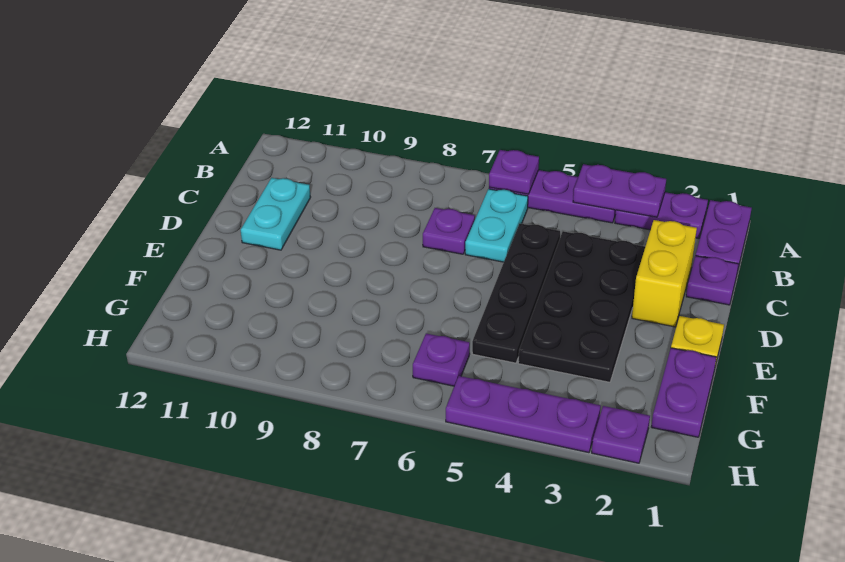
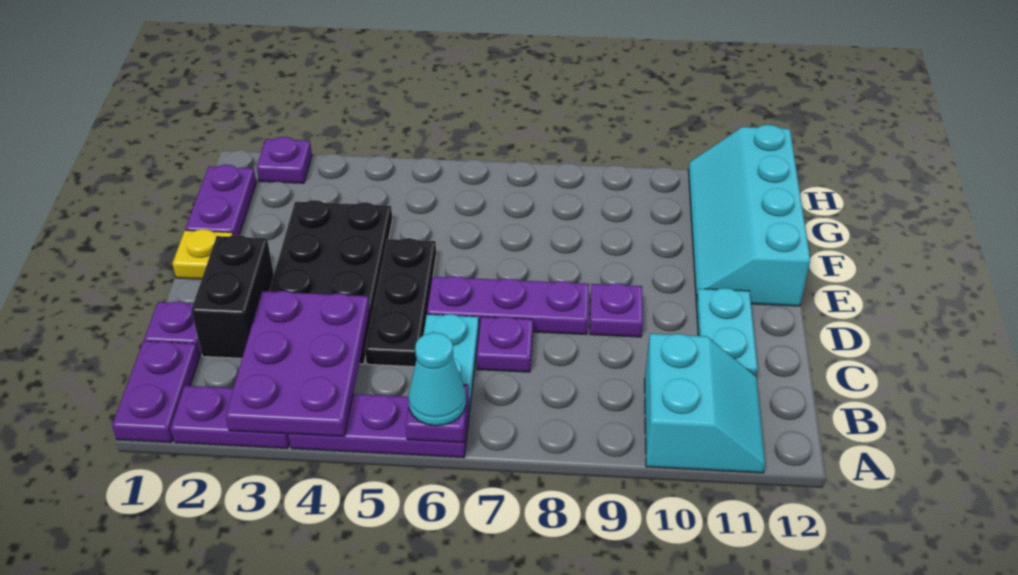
purple plate A3:A4 level 2 -> purple plate A3:C4 level 2
none -> cyan cone A6 level 3
none -> cyan slope A10:B11 level 1 top 10
yellow brick C2:D2 level 1 -> black brick C2:D2 level 1
black plate C5:F5 level 1 -> black plate C5:E5 level 1
none -> cyan slope E11:H12 level 1 top 12
purple plate G6 level 1 -> purple plate D9 level 1
purple plate H3:H5 level 1 -> purple plate D6:D8 level 1

